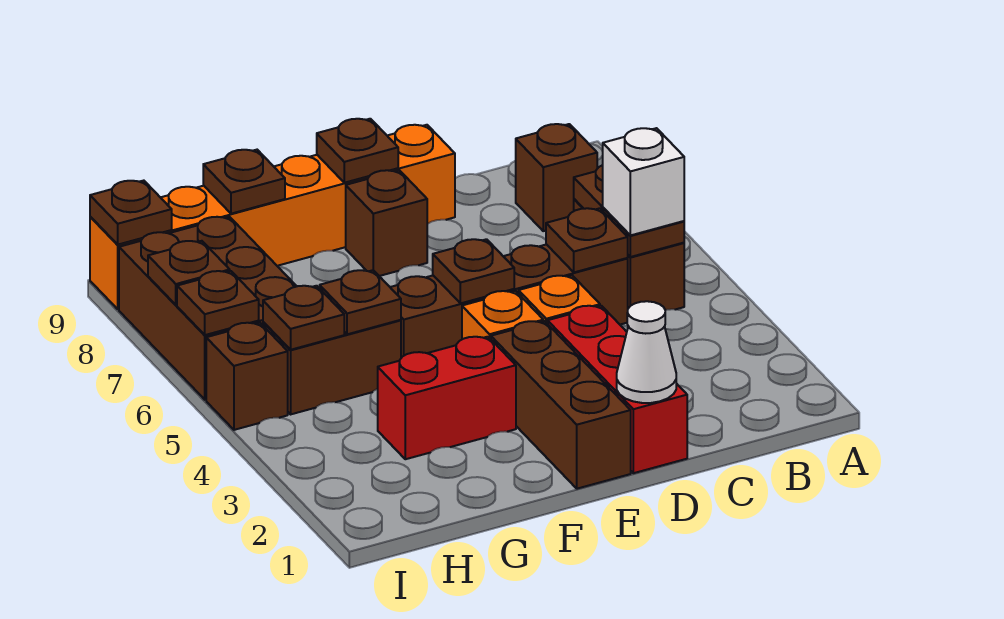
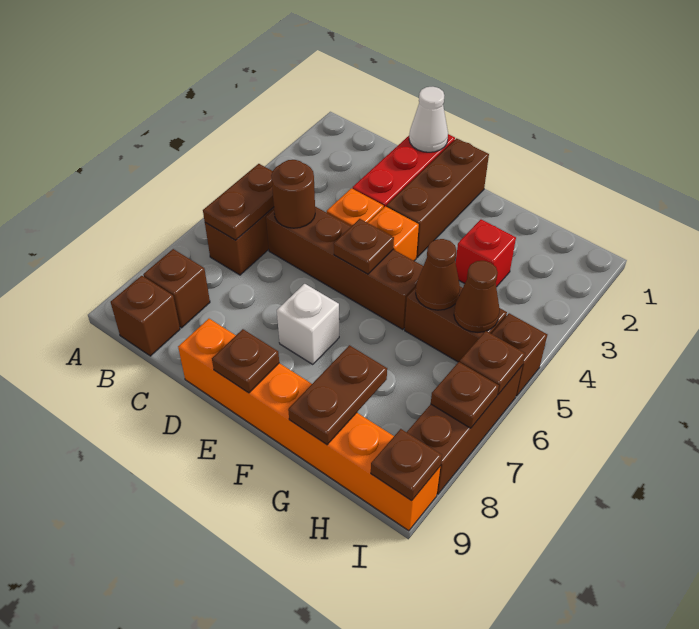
white brick B5 level 3 -> white brick E7 level 1
brown plate C5 level 2 -> brown round brick C5 level 2
brown brick E8 level 1 -> brown brick B9 level 1
red brick F3:G3 level 1 -> red brick G3 level 1
brown plate G5 level 2 -> brown cone G5 level 2
brown plate G9 level 2 -> brown plate G8:G9 level 2
brown plate H5 level 2 -> brown cone H5 level 2
brown brick H6:I8 level 1 -> brown brick I6:I8 level 1

